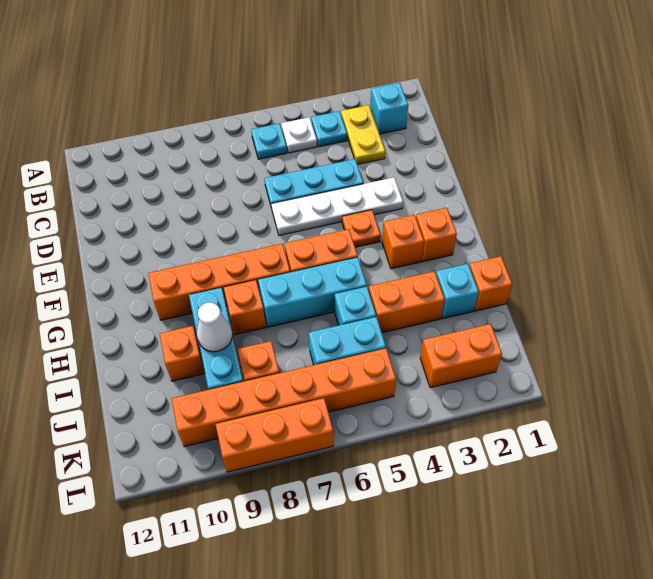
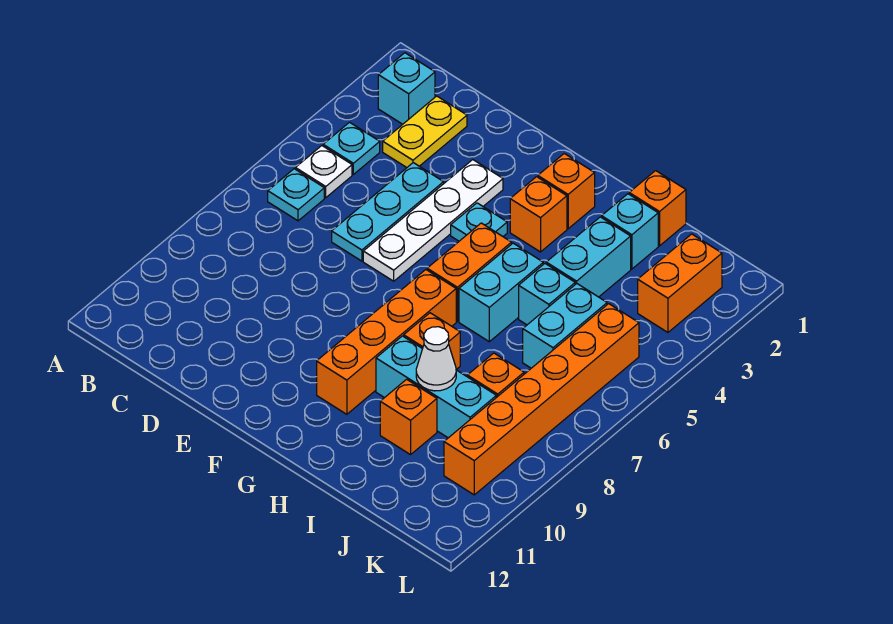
yellow plate B3:C3 level 1 -> yellow plate C2:C3 level 1
orange plate F4 level 1 -> cyan plate F4 level 1
cyan brick H5:H7 level 1 -> cyan brick H5:H6 level 1
orange brick I3:I4 level 1 -> cyan brick I3:I4 level 1
orange brick L7:L9 level 1 -> none

